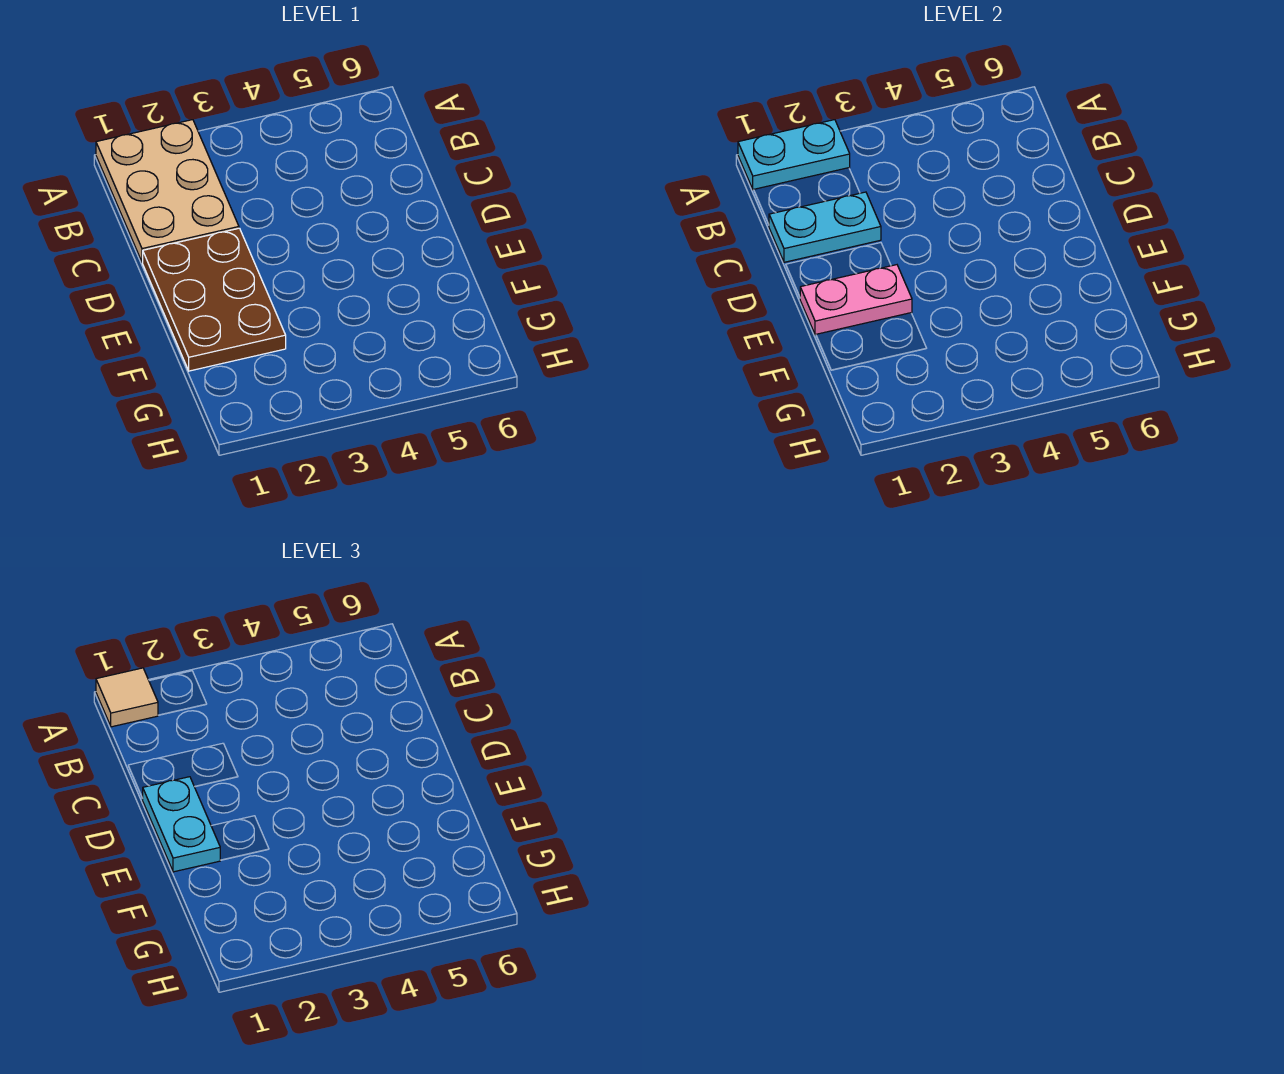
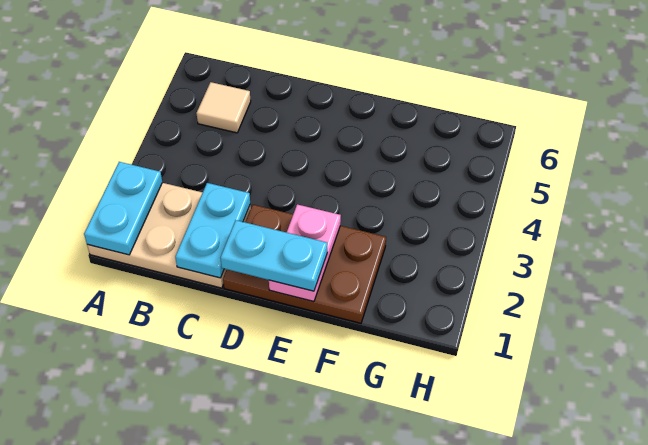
tan tile A1 level 3 -> tan tile B5 level 1

